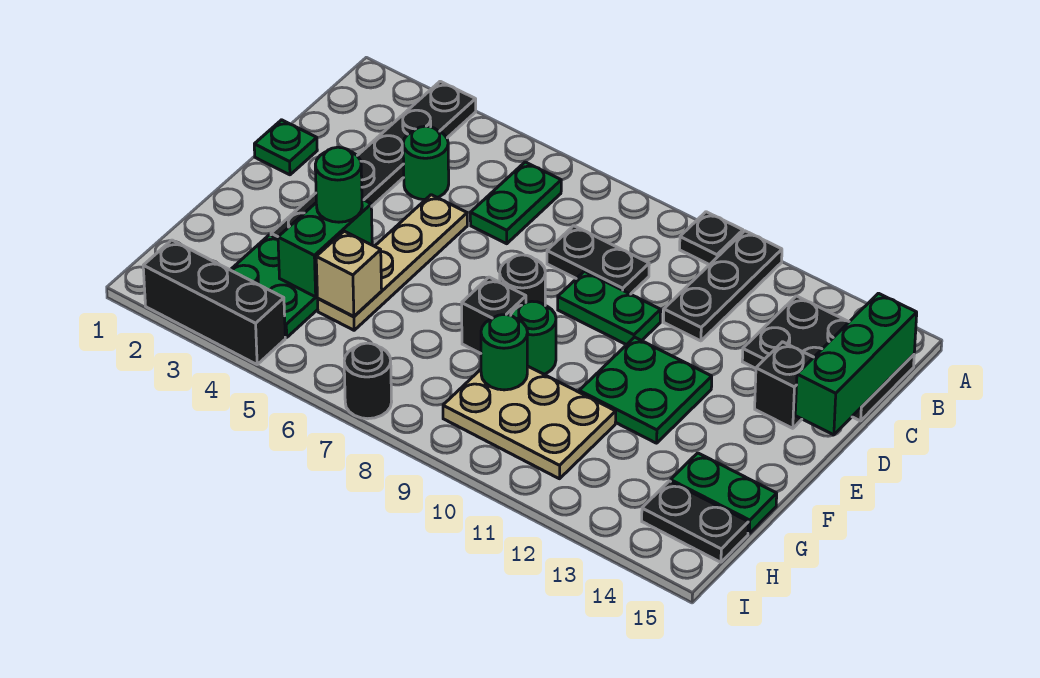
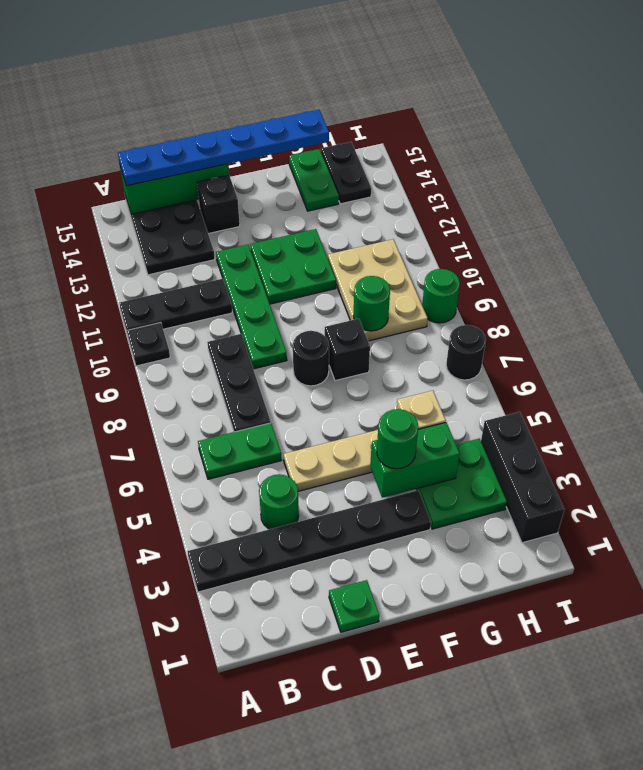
none -> blue plate B15:G15 level 3
black plate C8:C9 level 1 -> black plate C7:C9 level 1
green plate D9:D10 level 1 -> green plate D9:D12 level 1
green round brick F9 level 1 -> green round brick I9 level 1

